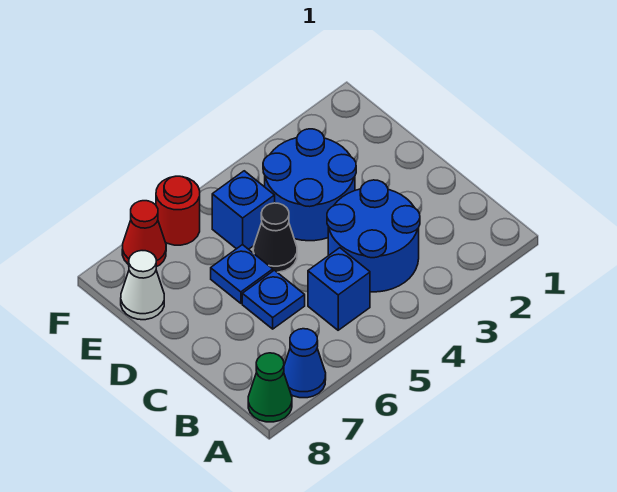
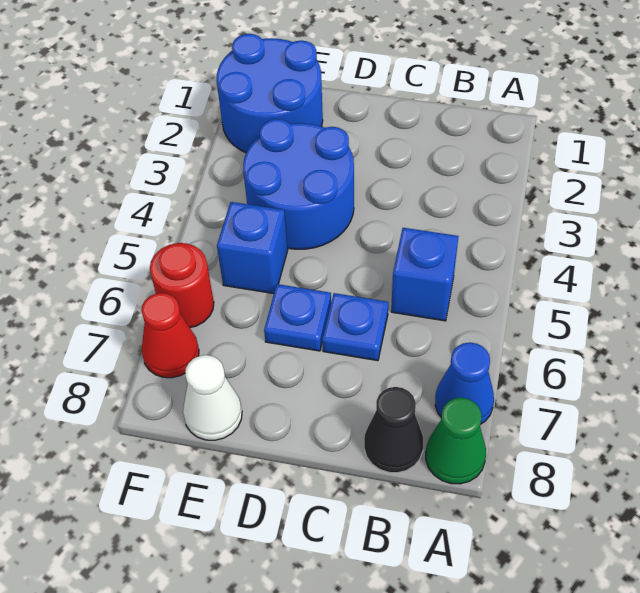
blue round brick B3:C4 level 1 -> blue round brick E1:F2 level 1
black cone D5 level 1 -> black cone B8 level 1

